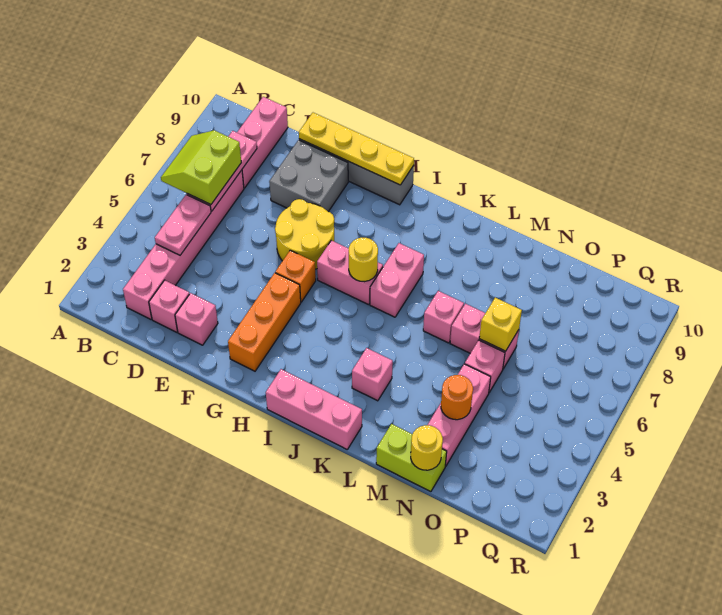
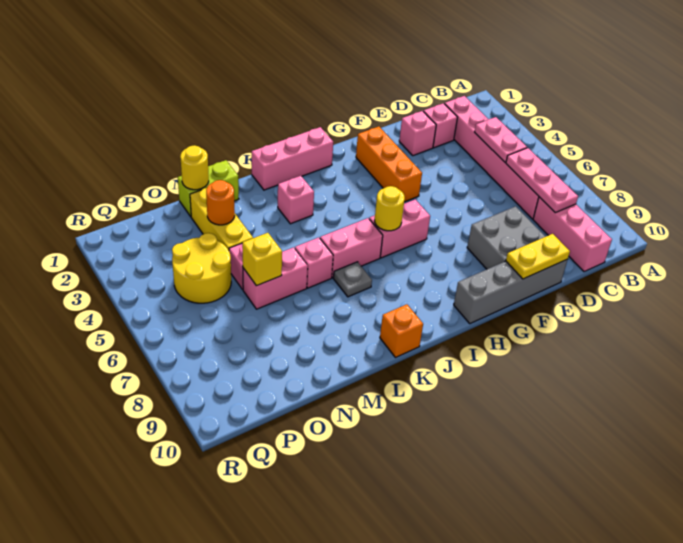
lime slope B6:C7 level 3 top C -> none
yellow plate E10:H10 level 2 -> yellow plate E10:F10 level 2
yellow round brick F6:G7 level 1 -> yellow round brick O4:P5 level 1
orange brick G5 level 1 -> orange brick K10 level 1
pink brick J6:J7 level 1 -> pink brick J6:K6 level 1
none -> grey plate K7 level 1
pink brick N2:N4 level 1 -> yellow brick N2:N4 level 1

